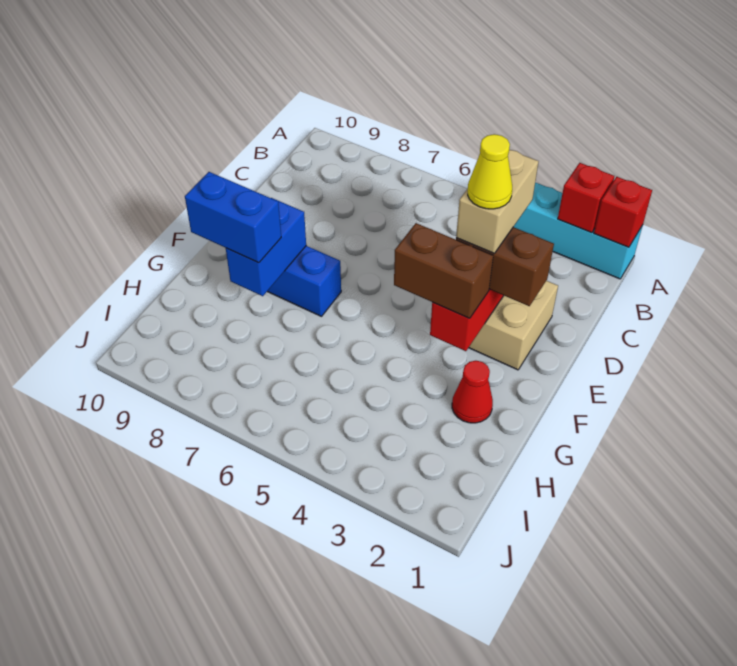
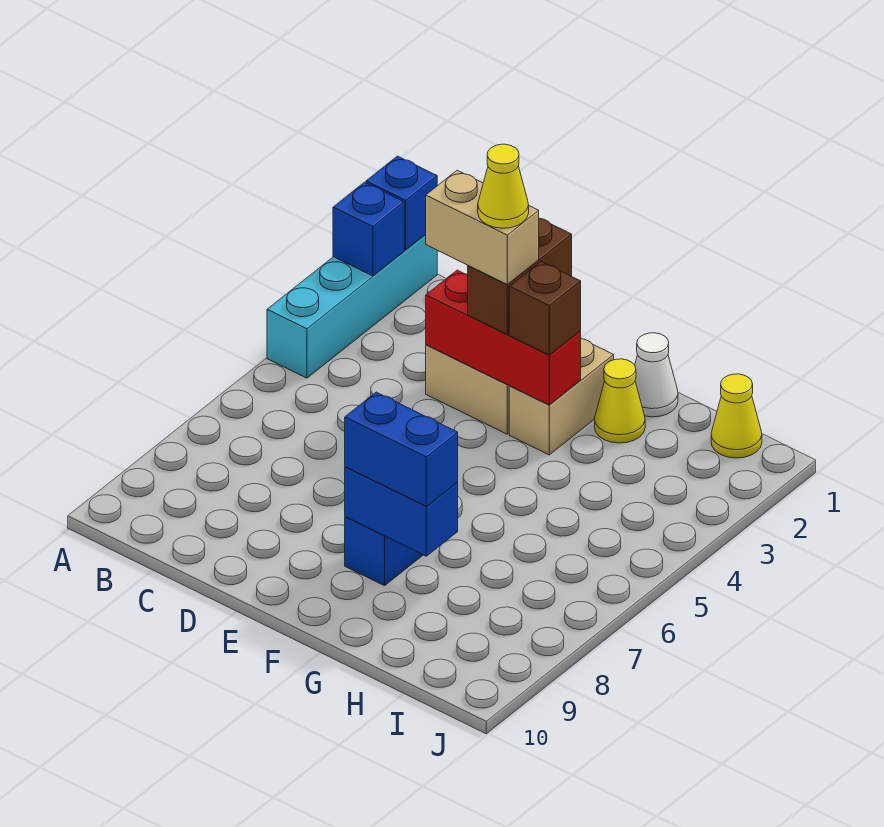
red brick A1 level 2 -> blue brick A1 level 2
red brick A2 level 2 -> blue brick A2 level 2
none -> tan brick F2:F3 level 1
brown brick F3:F4 level 3 -> brown brick F3 level 3
none -> white cone G1 level 1
red cone G2 level 1 -> yellow cone G2 level 1
blue brick G8:G9 level 3 -> blue brick F8:G8 level 3
none -> yellow cone I1 level 1

